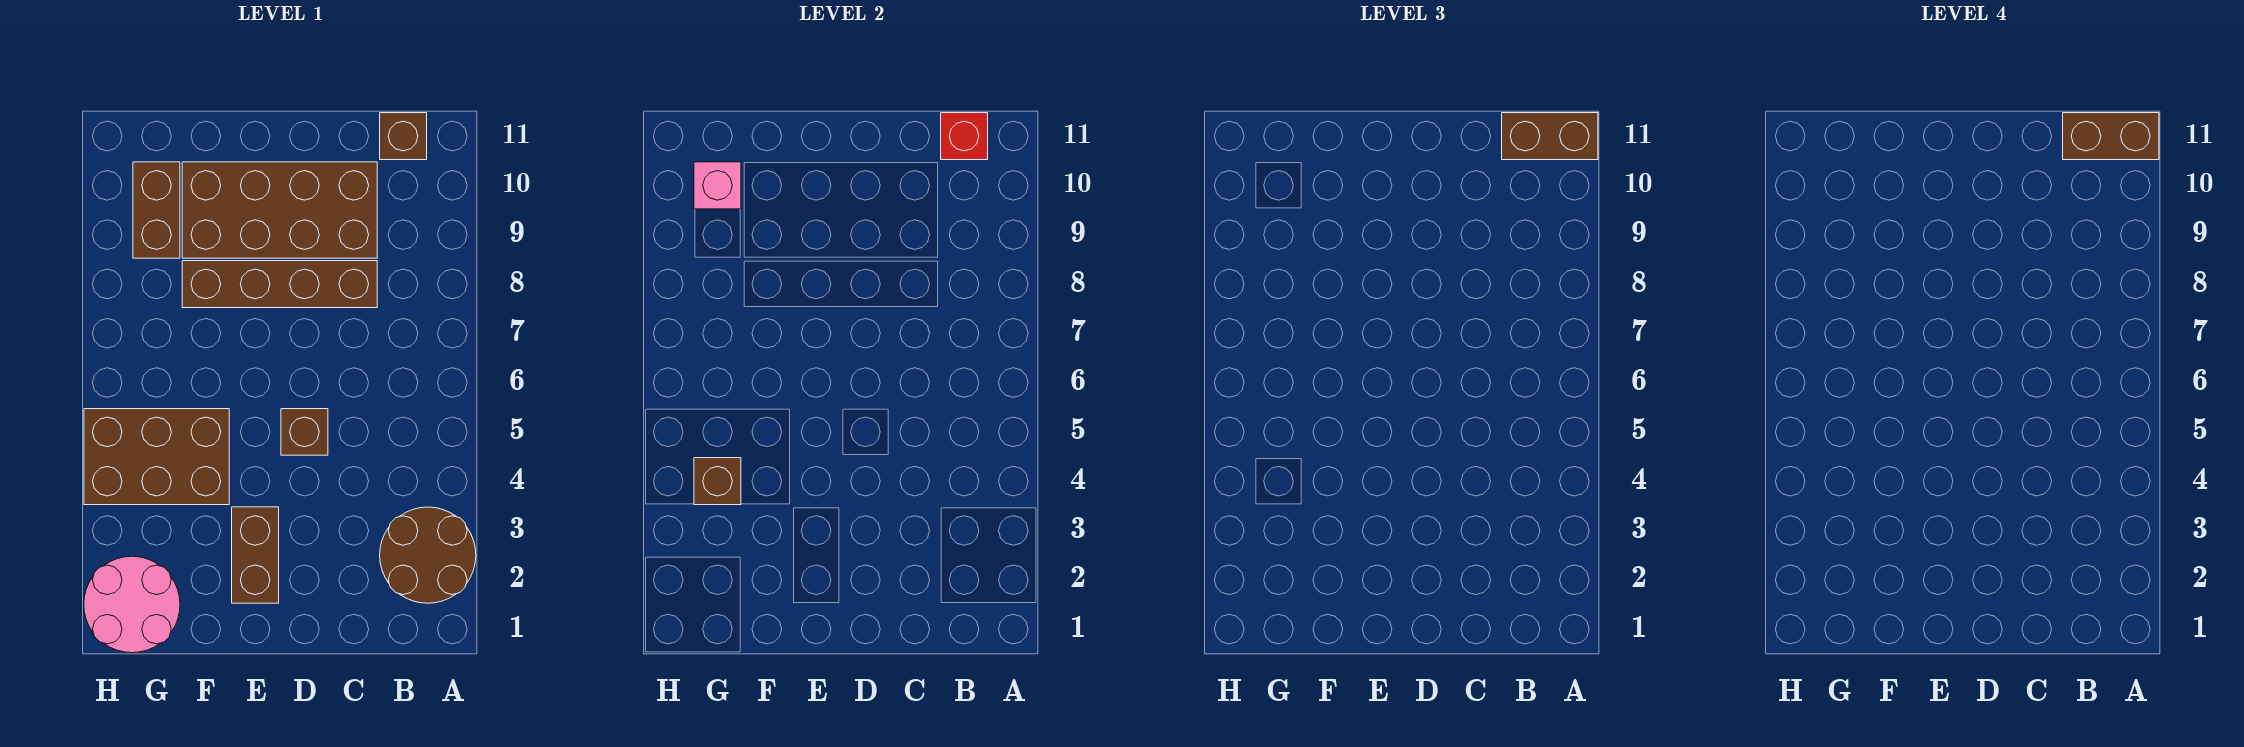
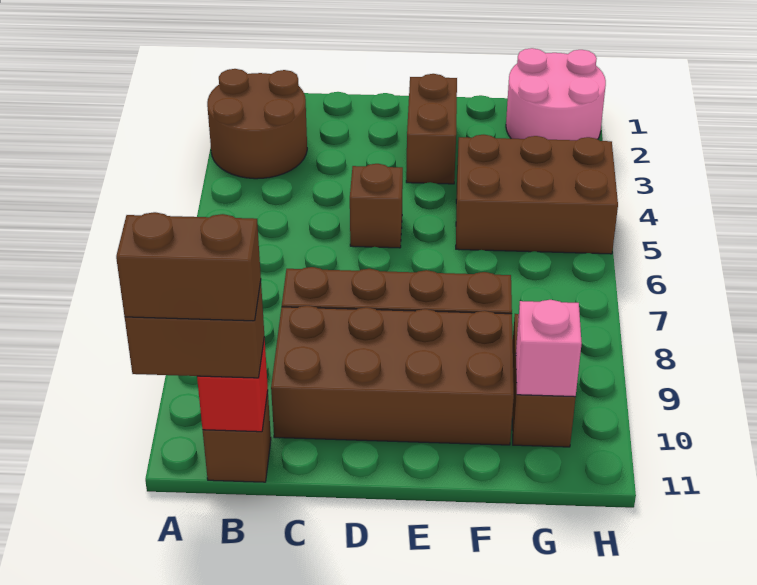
brown brick G4 level 2 -> none

